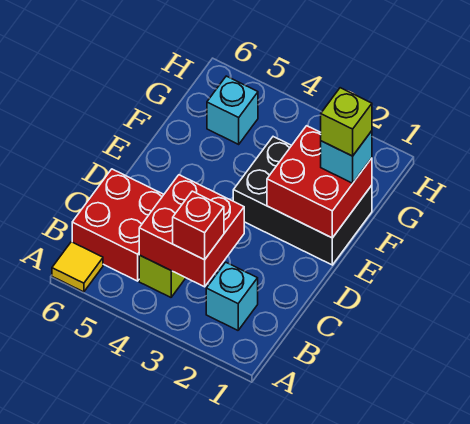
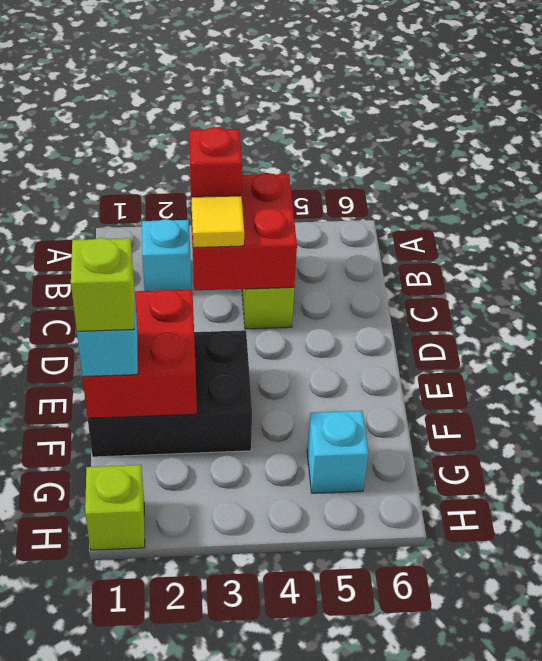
yellow tile A6 level 1 -> yellow tile C3 level 3
red brick B5:C6 level 1 -> none
none -> lime brick H1 level 1

